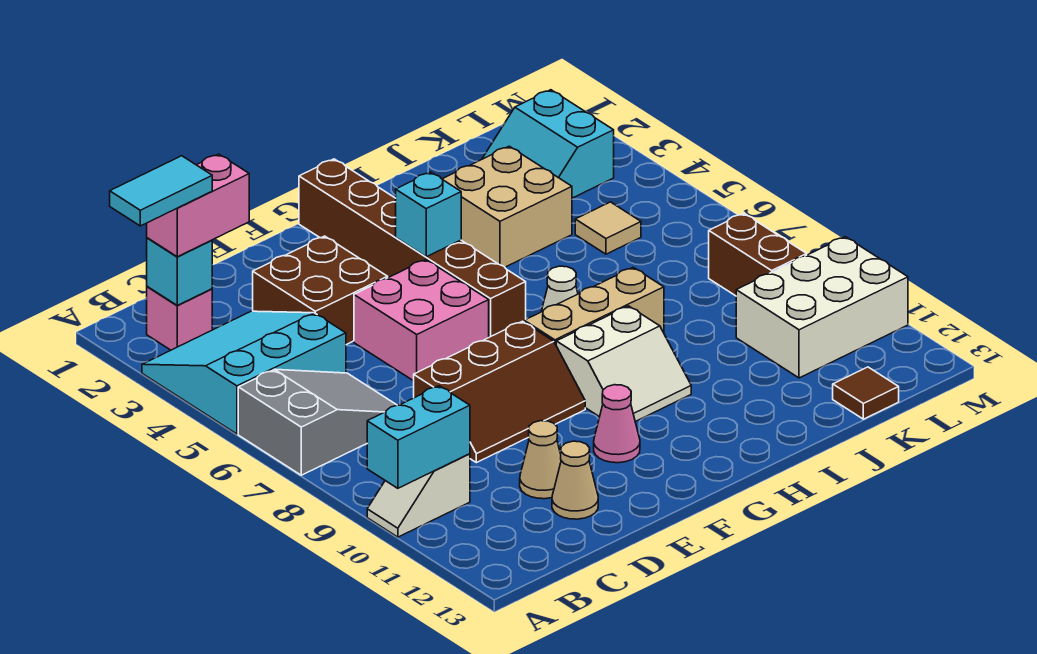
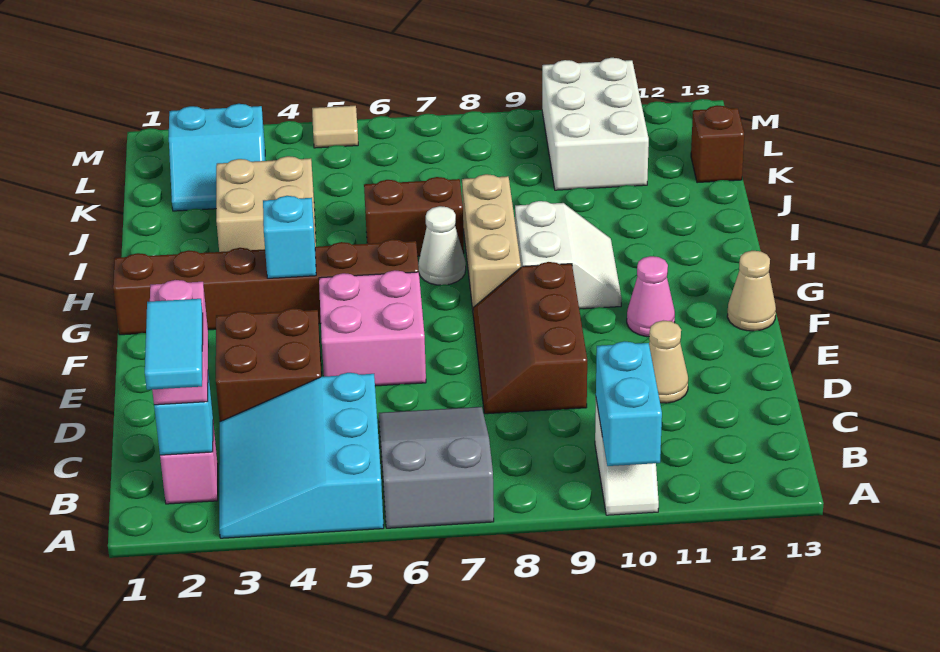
brown slope D8:F9 level 1 top 8 -> brown slope D8:F9 level 1 top 9
tan cone D12 level 1 -> tan cone F13 level 1
tan tile K5 level 1 -> tan tile M5 level 1
brown tile K13 level 1 -> brown brick K13 level 1
brown brick L8:L9 level 1 -> brown brick I6:I7 level 1

